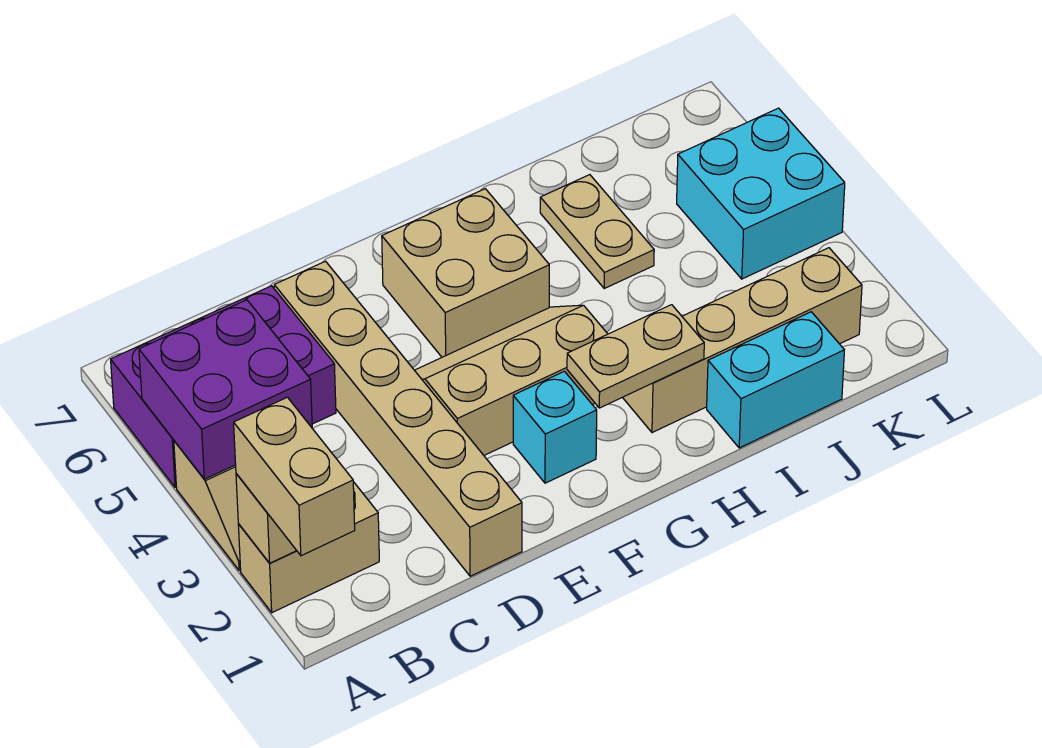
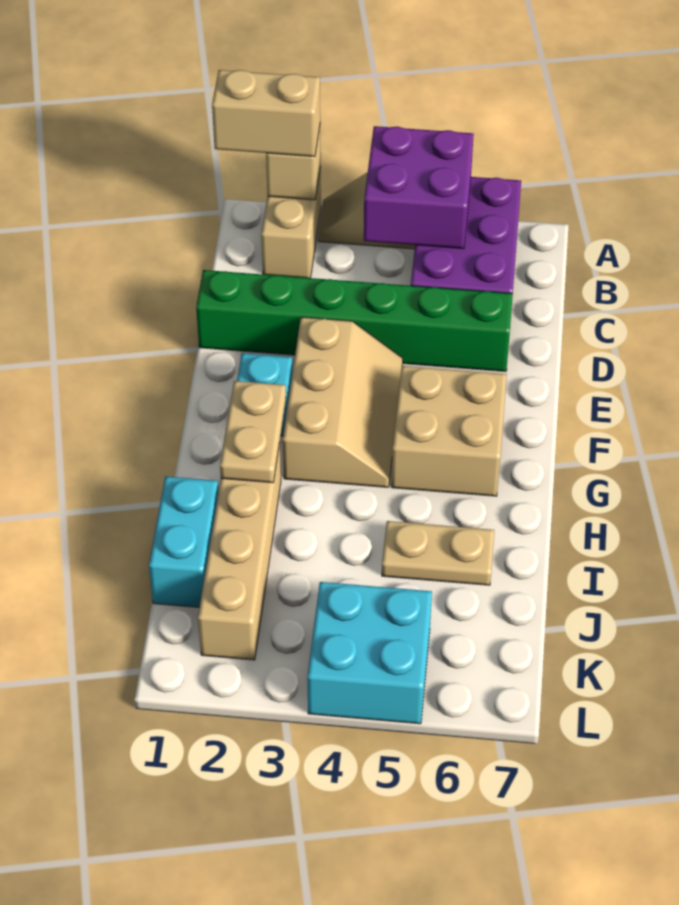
tan brick D1:D6 level 1 -> green brick D1:D6 level 1

